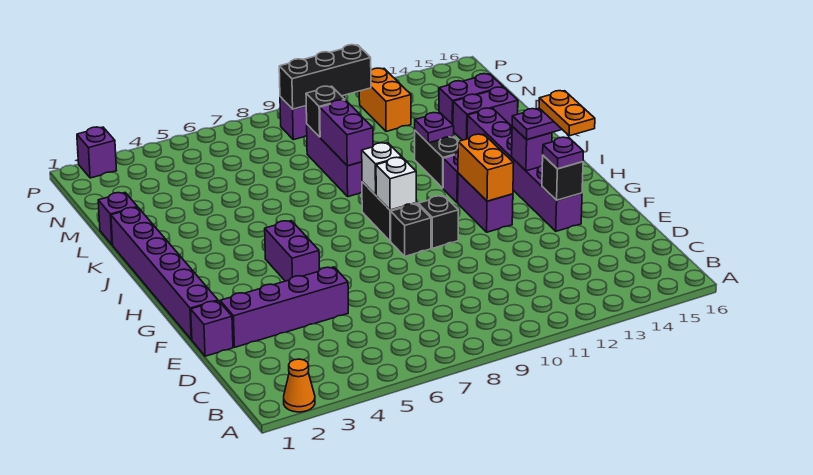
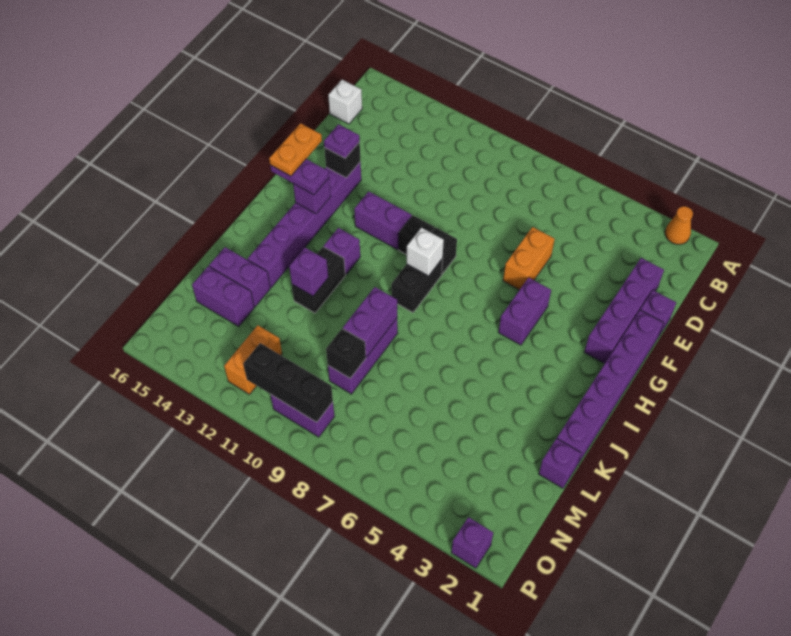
purple brick E2:E5 level 1 -> purple brick D2:G2 level 1
purple brick G12:H12 level 1 -> purple brick G11:G12 level 1
orange brick G12:H12 level 2 -> orange brick E6:F6 level 1
white brick I9 level 2 -> white brick C16 level 1
purple plate K12 level 2 -> purple brick K12 level 2

